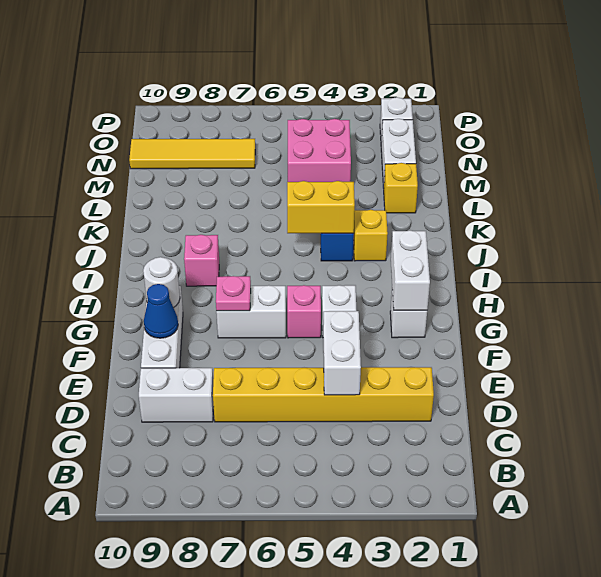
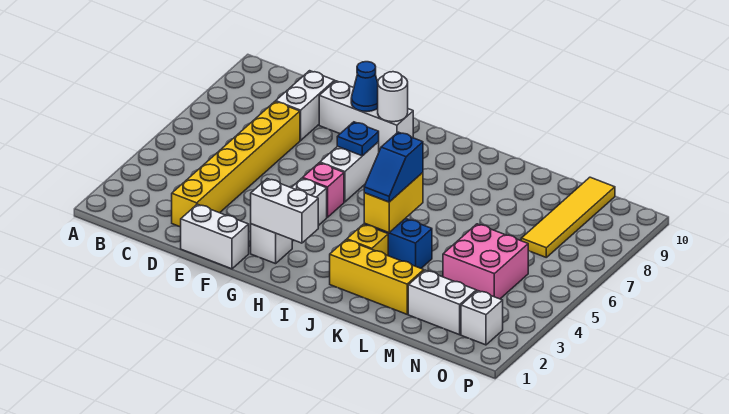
white brick D4:E4 level 2 -> white brick E1:F1 level 1
pink plate G7 level 2 -> blue plate G7 level 2
pink brick I8 level 1 -> none
none -> blue slope J4:J5 level 3 top 5
yellow brick L2 level 1 -> yellow brick J2:L2 level 1

